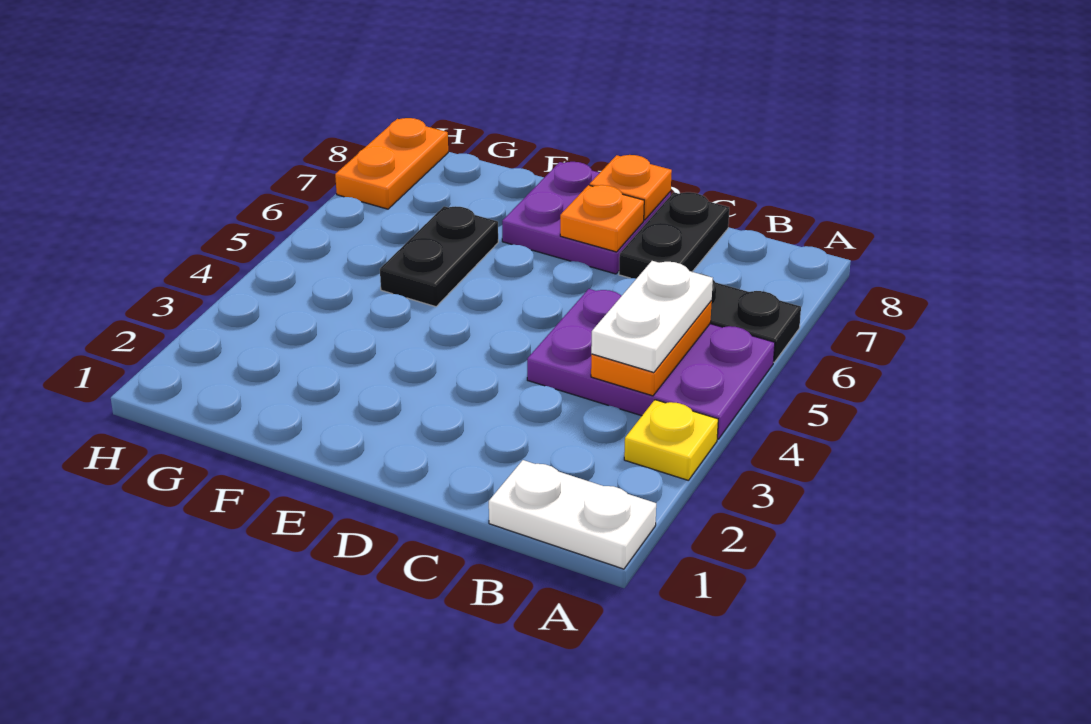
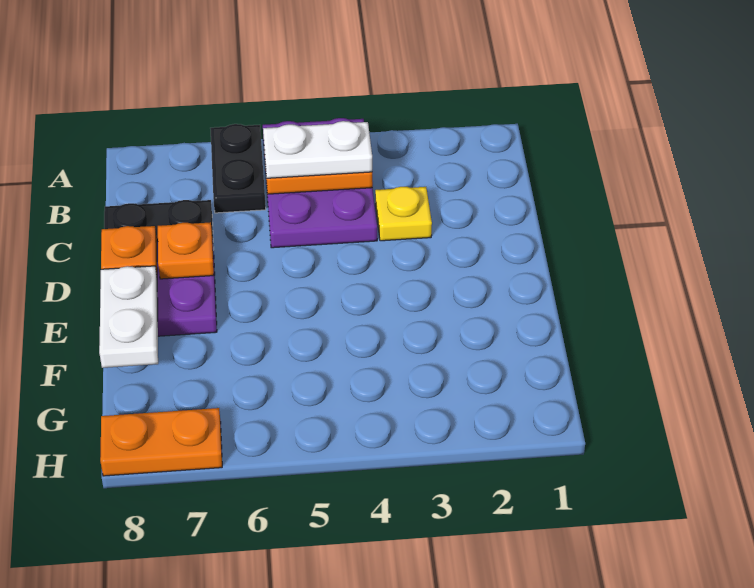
white plate A1:B1 level 1 -> white plate E8:F8 level 2
yellow plate A3 level 1 -> yellow plate C3 level 1
black plate F5:F6 level 1 -> none

